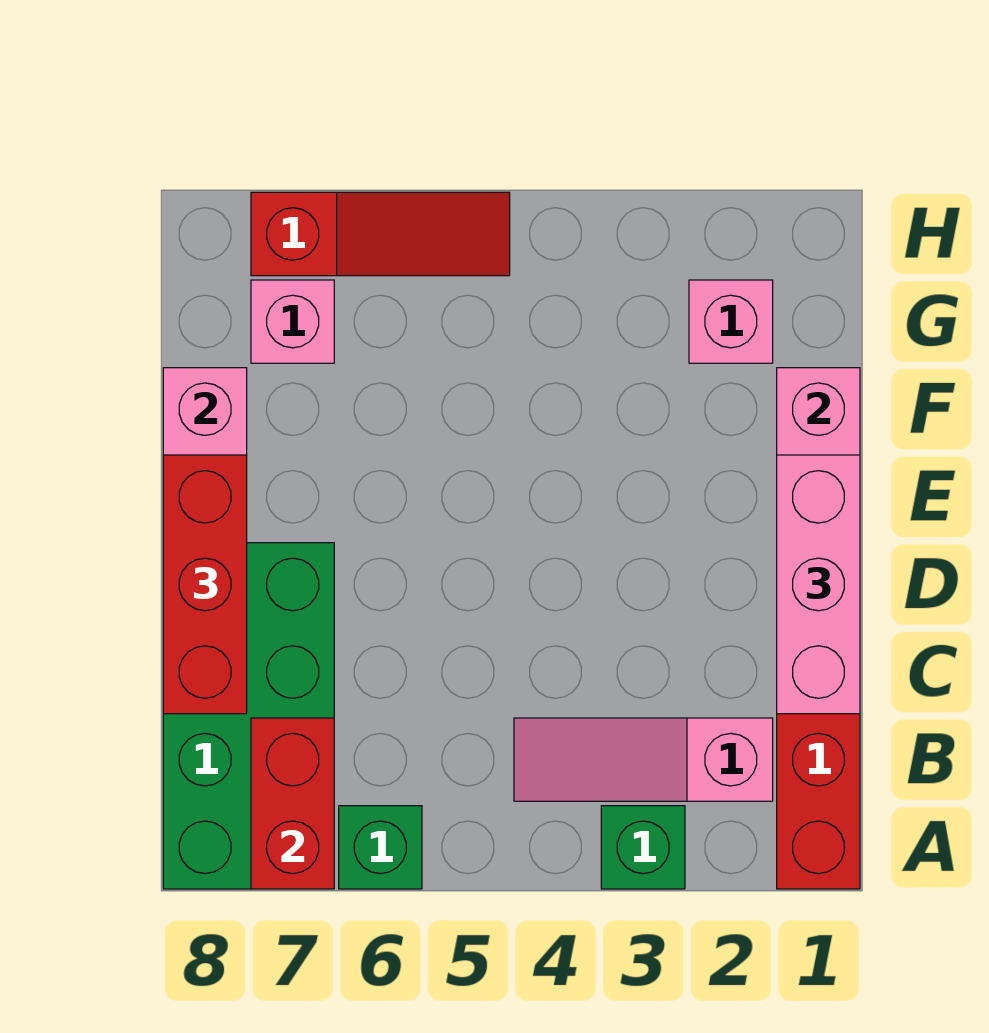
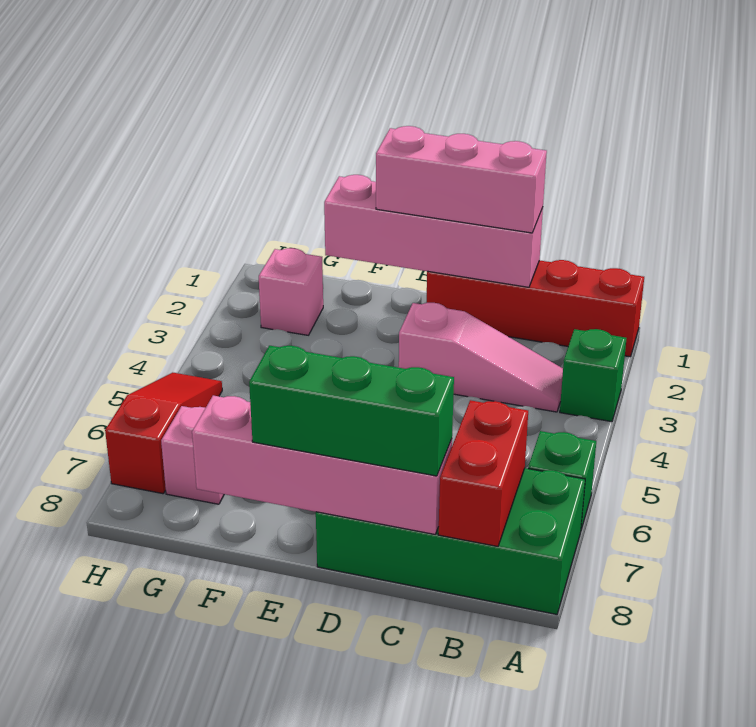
red brick A7:B7 level 2 -> red brick B7:B8 level 2
pink slope B2:B4 level 1 top 2 -> pink slope B3:D3 level 1 top D
red brick C8:E8 level 3 -> green brick C8:E8 level 3

